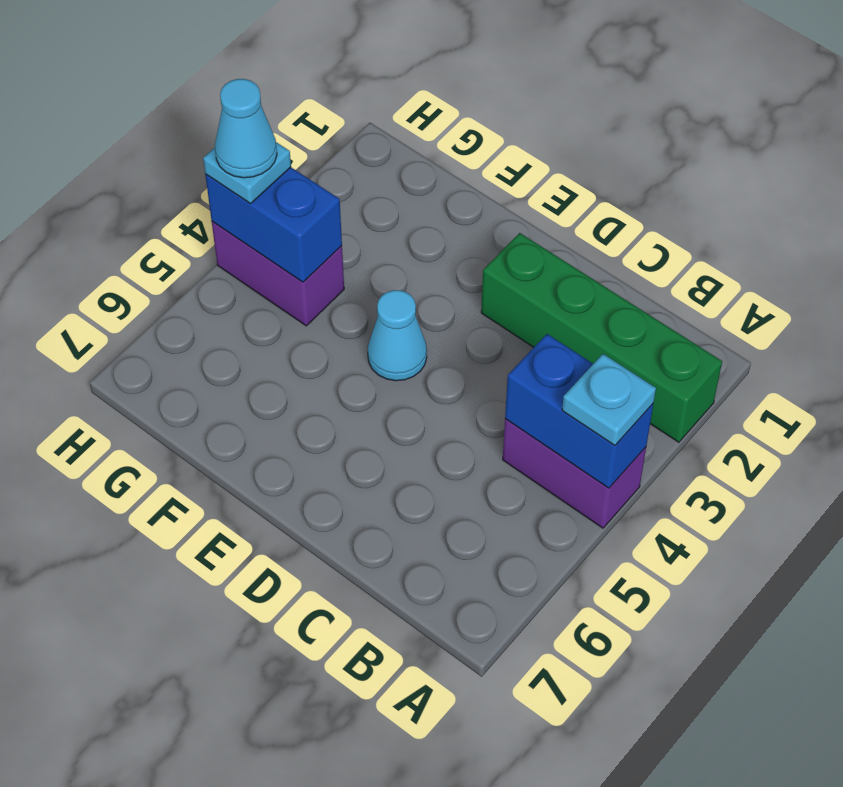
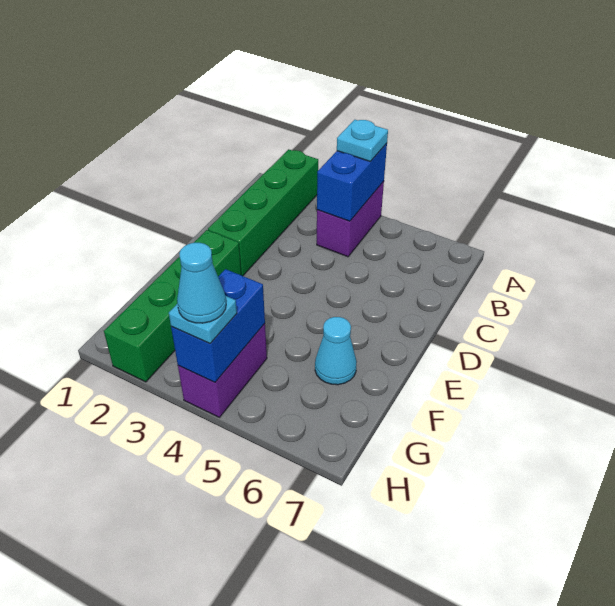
none -> green brick E2:H2 level 1
cyan cone E4 level 1 -> cyan cone F6 level 1

